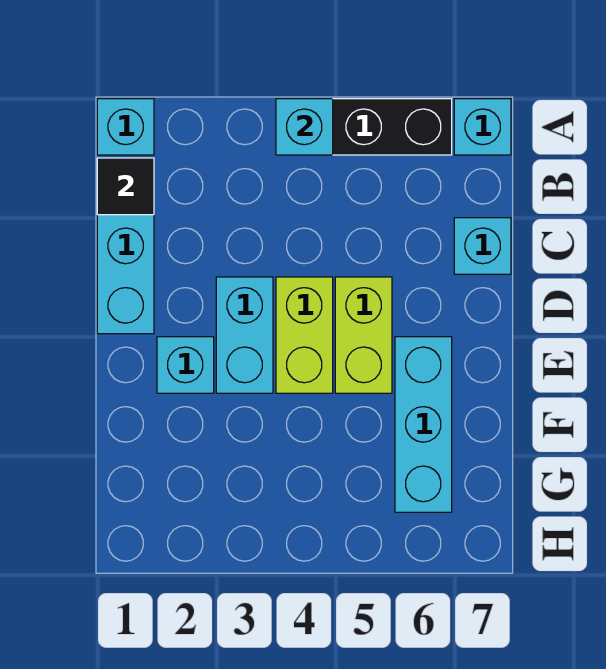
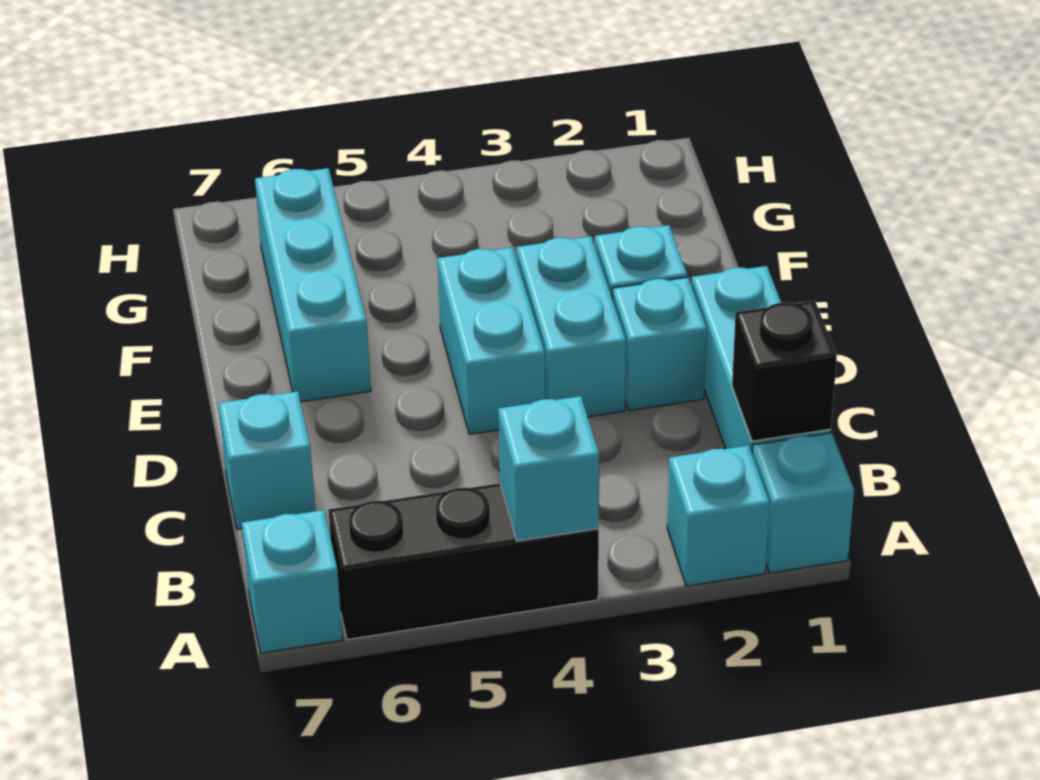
none -> cyan brick A2 level 1
black tile B1 level 2 -> black brick B1 level 2
none -> cyan brick D2 level 1
lime brick D4:E4 level 1 -> cyan brick D4:E4 level 1
lime brick D5:E5 level 1 -> none

